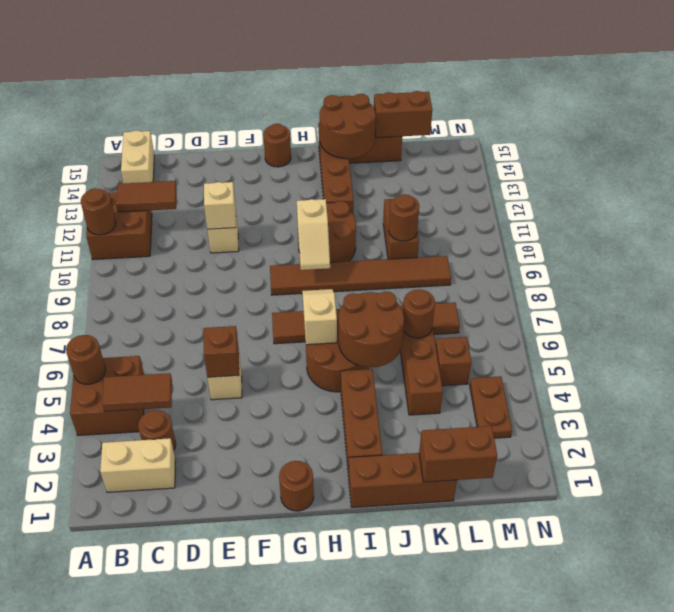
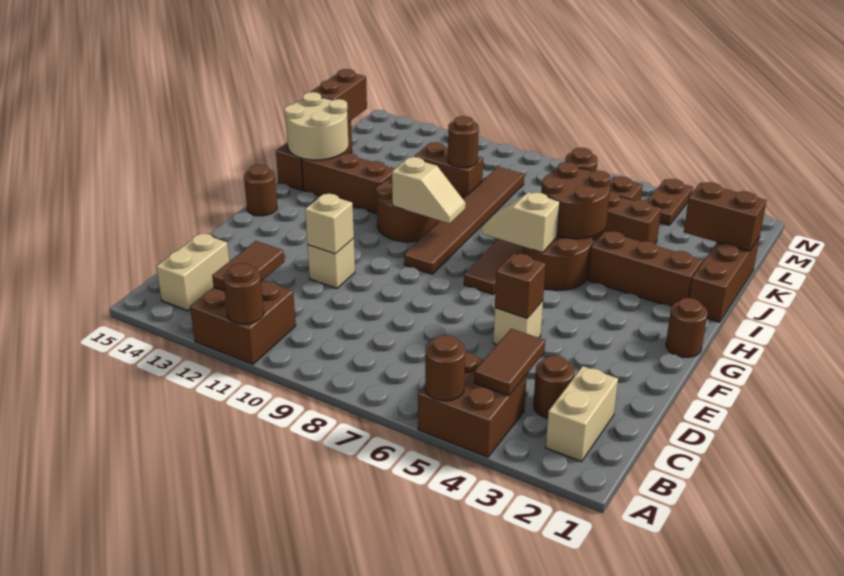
tan brick B14:B15 level 1 -> tan brick B14:C14 level 1
brown round brick I14:J15 level 2 -> tan round brick I14:J15 level 2
brown brick K1:L1 level 2 -> brown brick K1:K2 level 2
brown plate M3:M4 level 1 -> brown plate M4:N4 level 1

